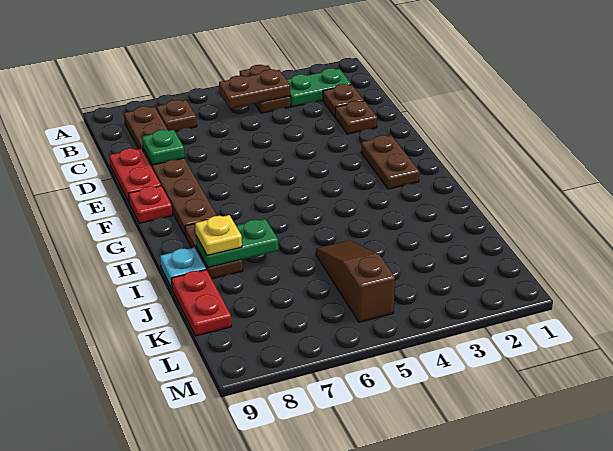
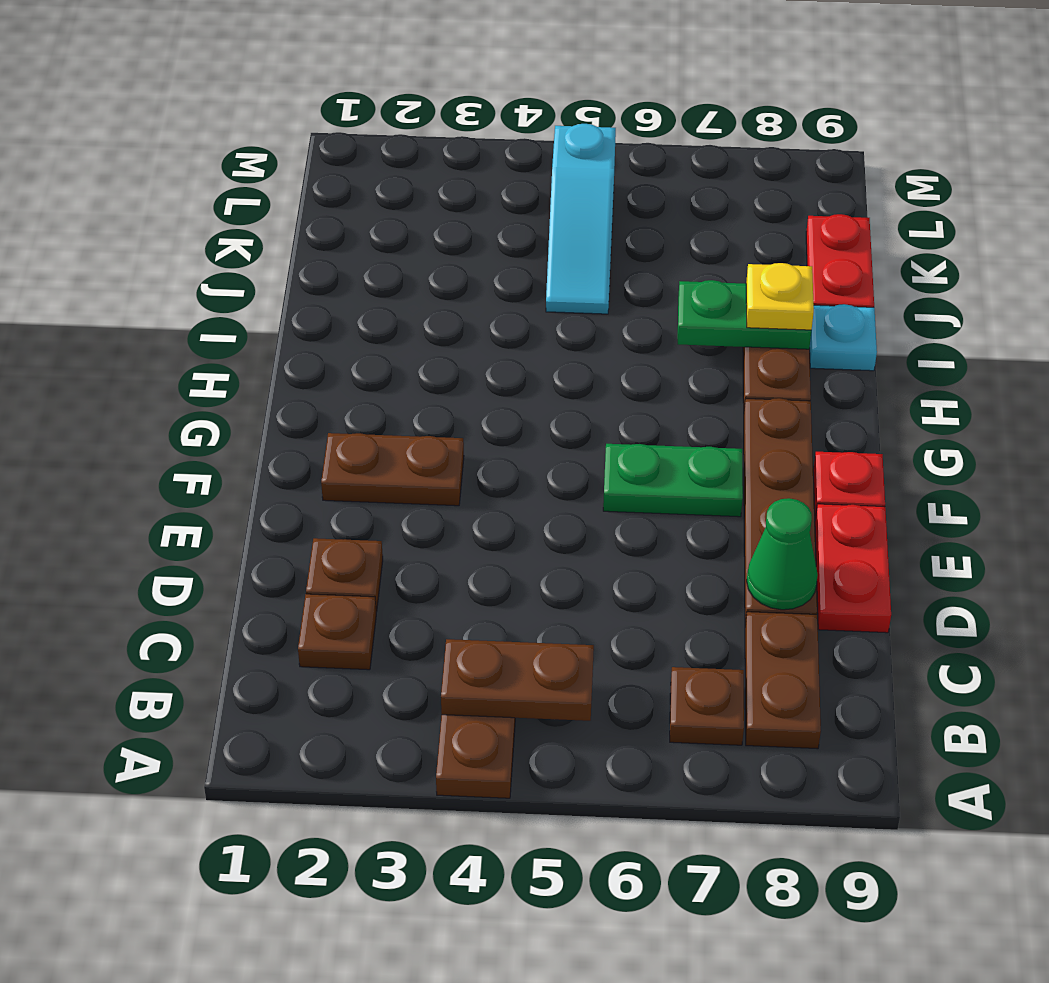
green plate B2:B3 level 1 -> green plate F6:F7 level 1
green plate D8 level 2 -> green cone D8 level 2
brown plate F2:G2 level 1 -> brown plate F2:F3 level 1
brown slope J5:L5 level 1 top L -> cyan slope J5:L5 level 1 top L

